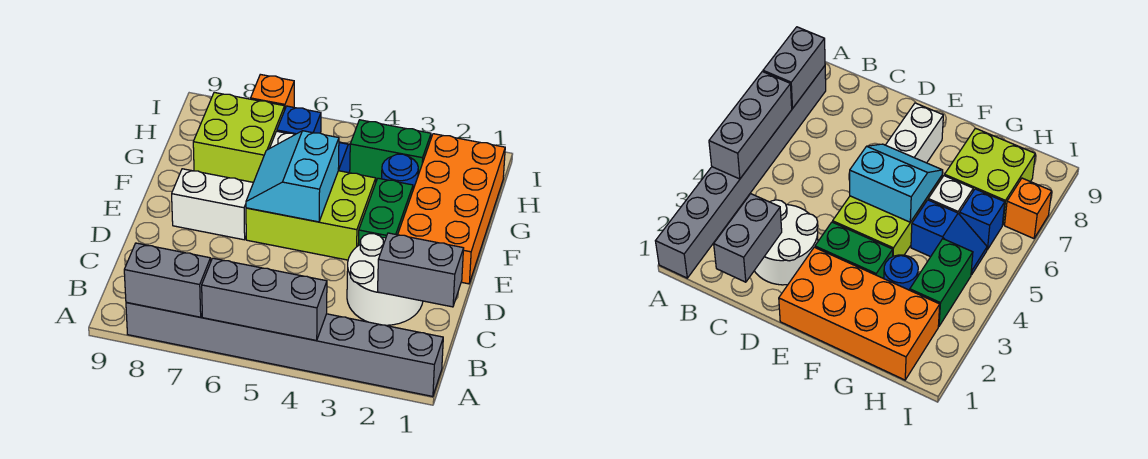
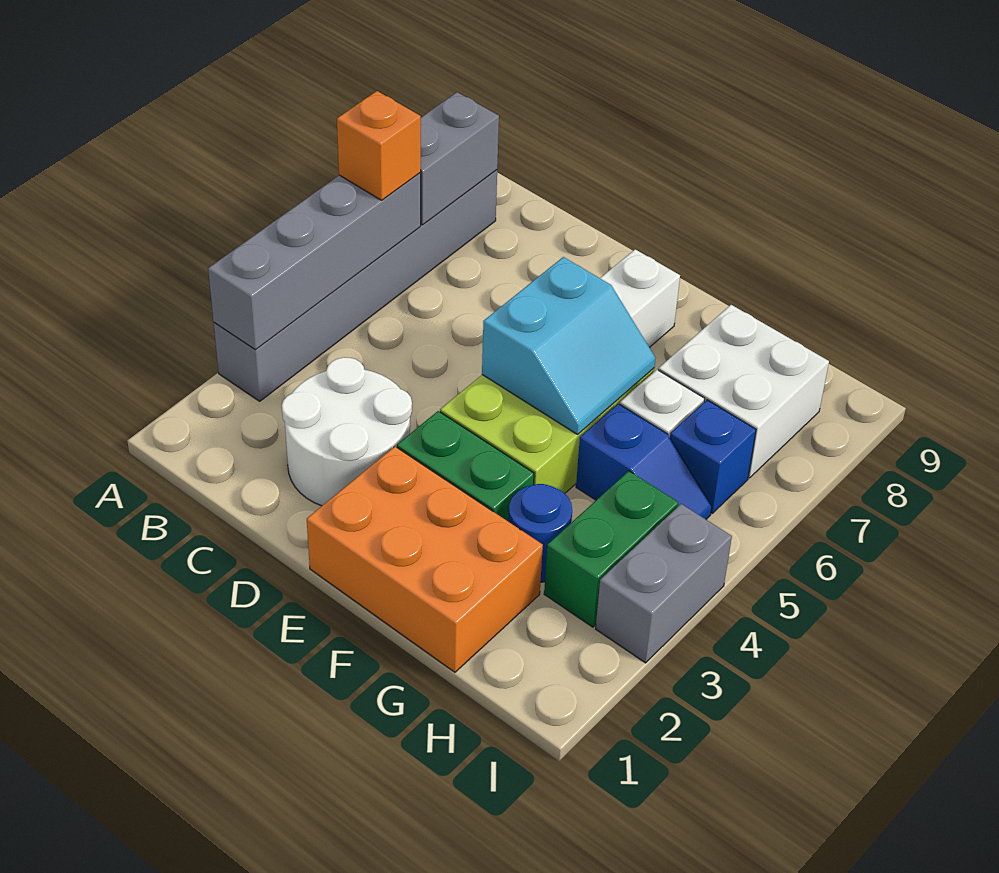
grey brick A1:A8 level 1 -> grey brick A3:A8 level 1
grey brick A4:A6 level 2 -> grey brick A3:A6 level 2
grey brick C1:C2 level 2 -> grey brick I3:I4 level 1
orange brick E1:H2 level 1 -> orange brick E1:G2 level 1
cyan slope E5:F6 level 2 top 5 -> cyan slope E5:F6 level 2 top E
lime brick G7:H8 level 1 -> white brick G7:H8 level 1
orange brick I7 level 1 -> orange brick A6 level 3

